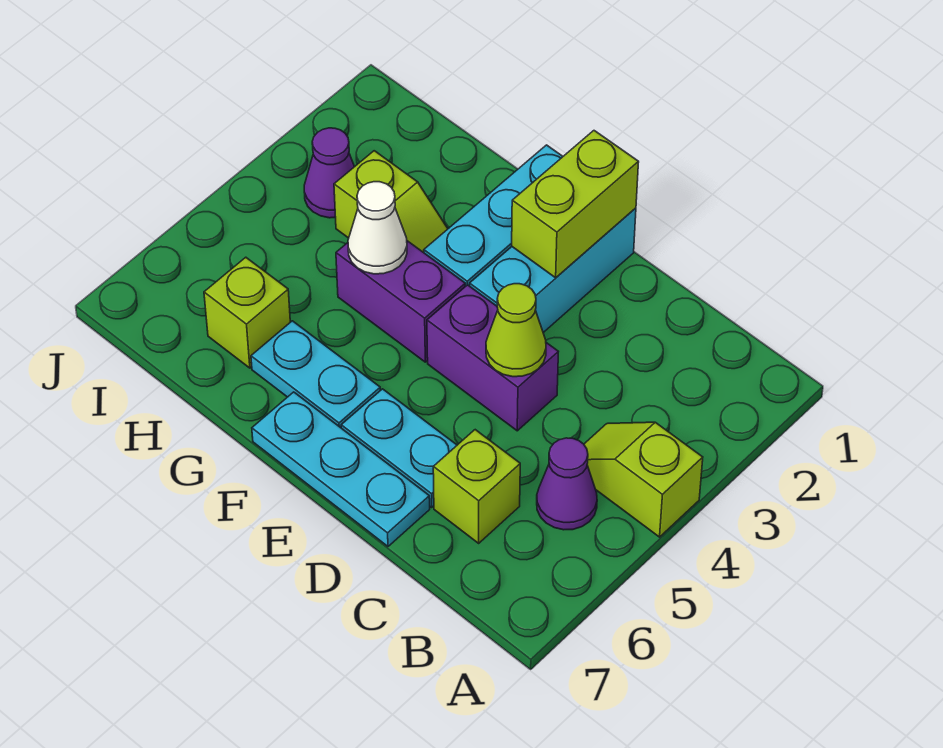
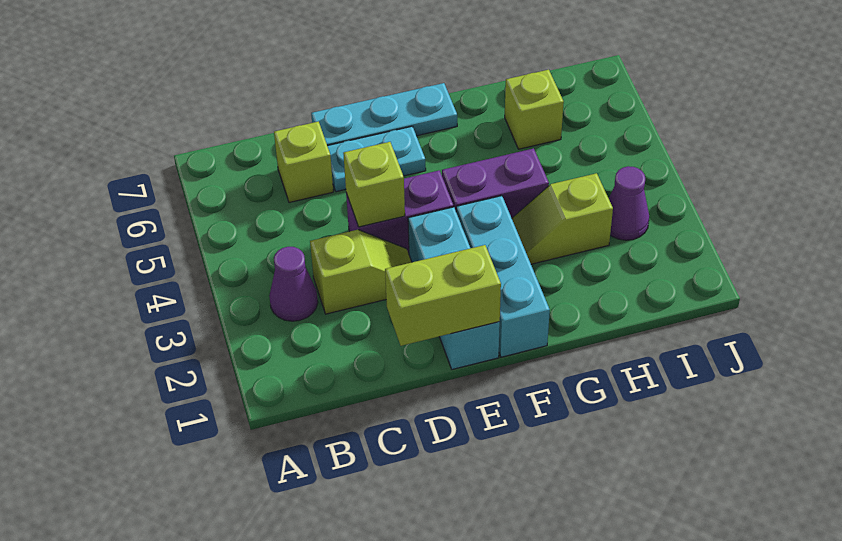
lime slope A4:B4 level 1 top A -> lime slope C3:D3 level 1 top C
purple cone B5 level 1 -> purple cone B3 level 1
lime cone D4 level 2 -> lime brick D4 level 2
lime brick E1:E2 level 2 -> lime brick D1:E1 level 2
cyan plate F6:G6 level 1 -> none
white cone G4 level 2 -> none

